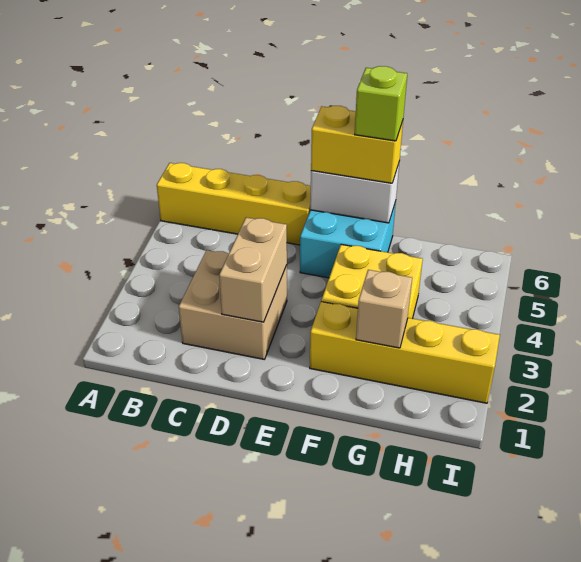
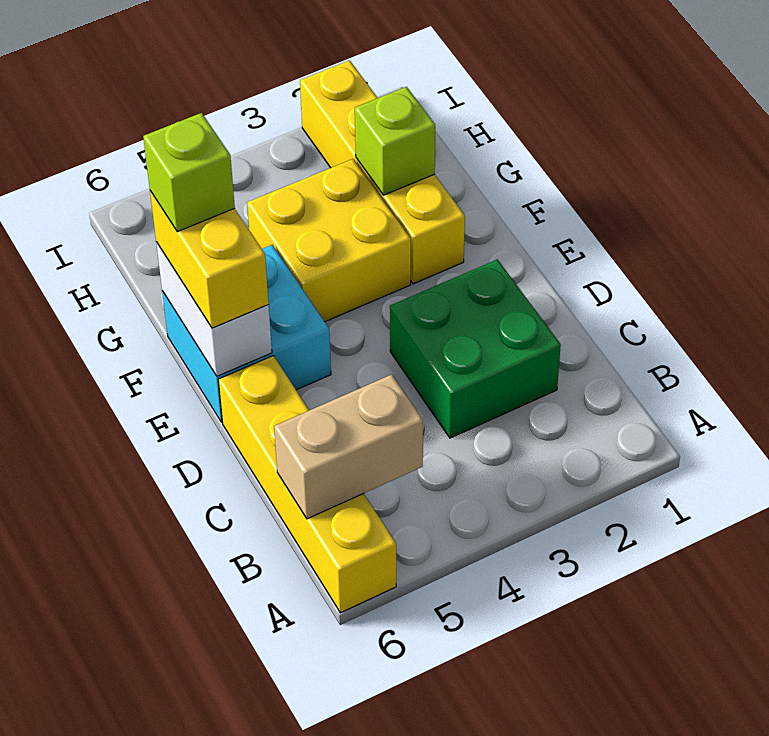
tan brick C2:D3 level 1 -> green brick C2:D3 level 1
tan brick D2:D3 level 2 -> tan brick B5:B6 level 2
tan brick G2 level 2 -> lime brick G2 level 2

